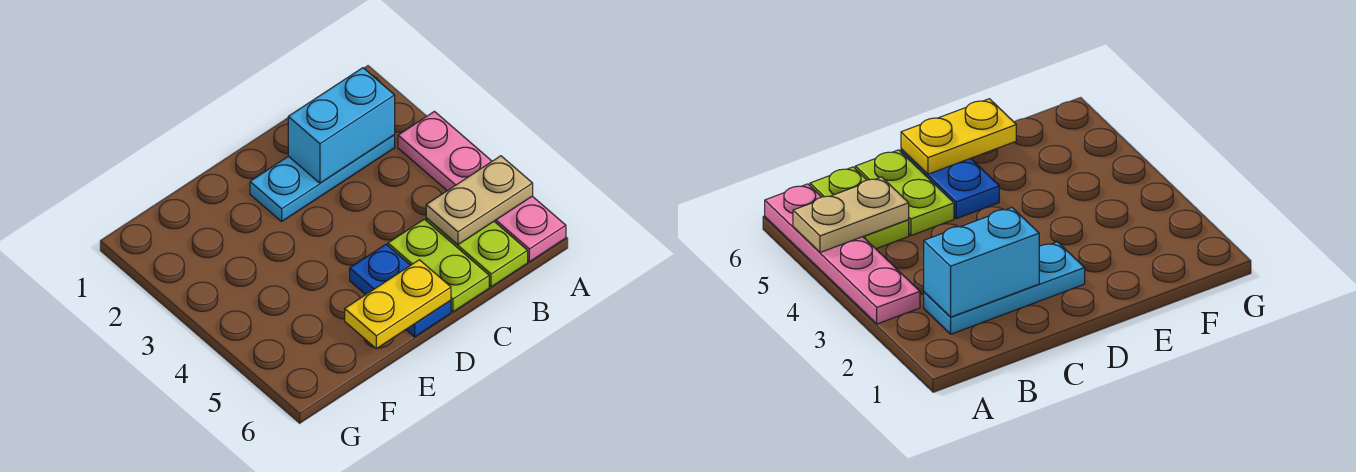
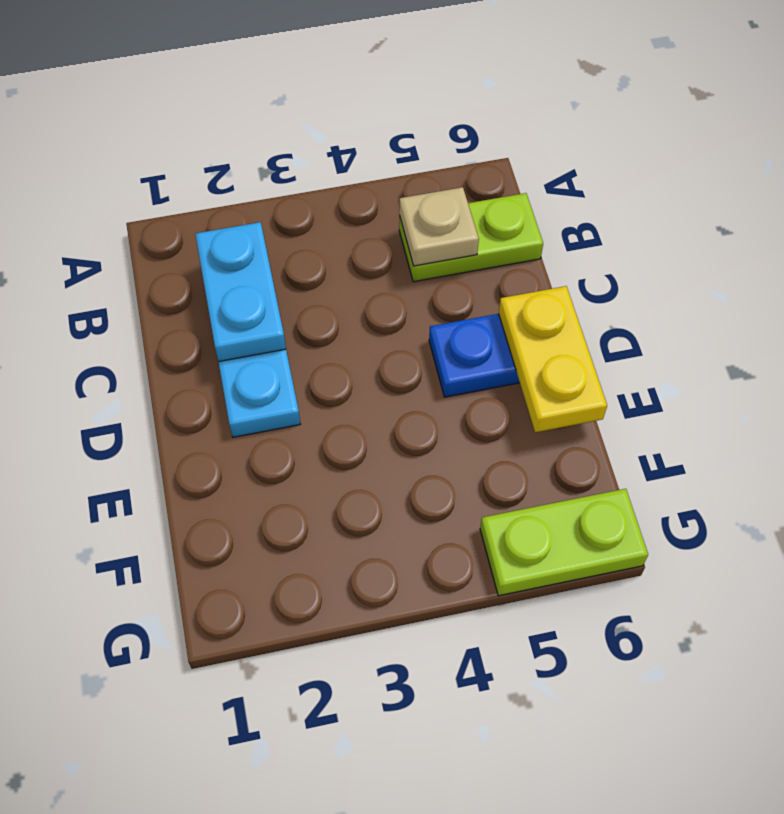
pink plate A3:A6 level 1 -> none
tan plate A5:B5 level 2 -> tan plate B5 level 2
cyan brick B2:C2 level 2 -> cyan plate B2:C2 level 2
lime plate C5:C6 level 1 -> lime plate G5:G6 level 1

